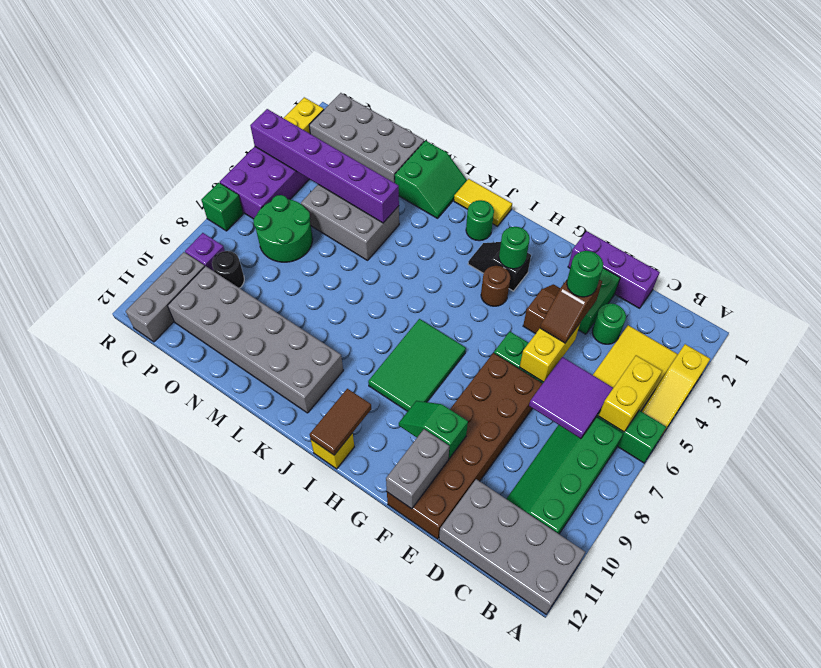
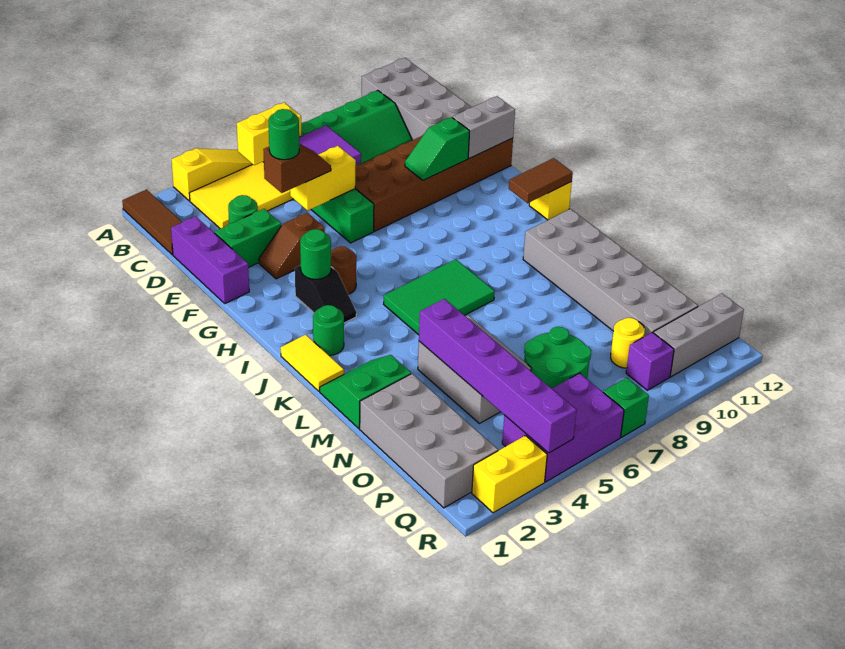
none -> brown tile A1:C1 level 1
green slope F10:G10 level 2 top F -> green slope F9:F10 level 2 top 10
green tile H7:I9 level 1 -> green tile J5:K7 level 1
black round brick P9 level 1 -> yellow round brick P9 level 1

